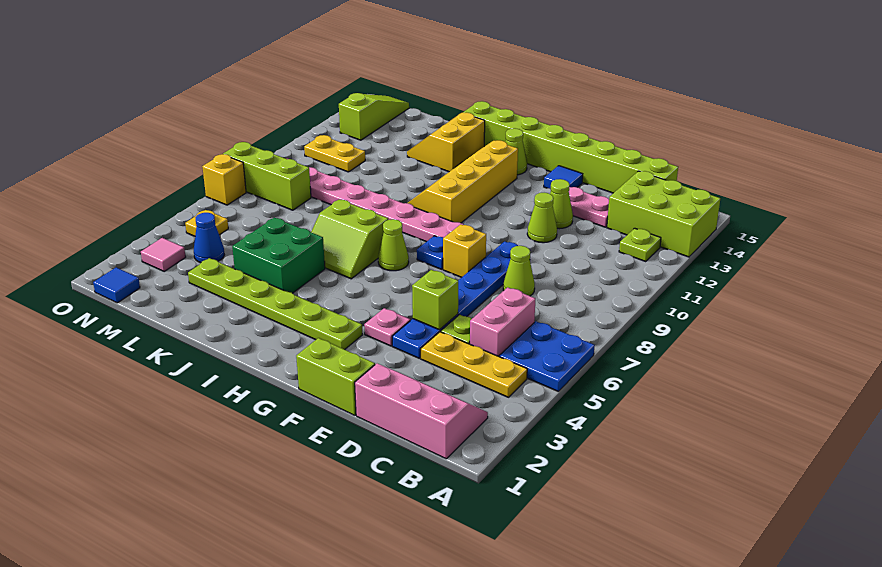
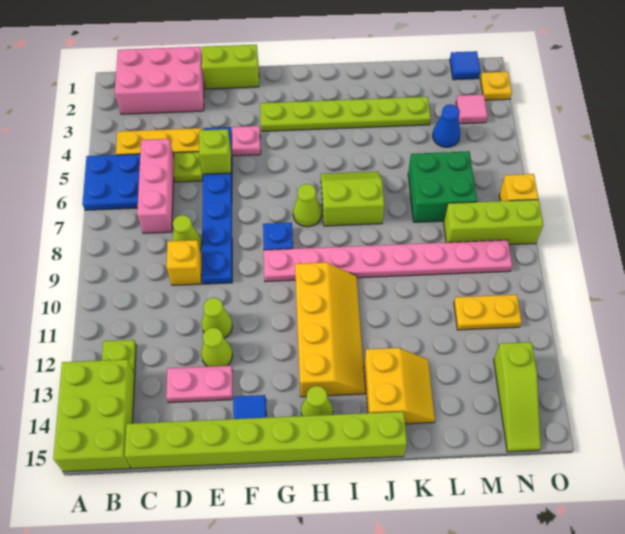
lime brick A13:C14 level 1 -> lime brick A13:B15 level 1
pink slope B1:D2 level 1 top 1 -> pink brick B1:D2 level 1
pink brick C5:C6 level 1 -> pink brick C5:C7 level 1
yellow brick F8 level 1 -> yellow brick D9 level 1
green brick J4:K5 level 1 -> green brick L6:M7 level 1
yellow plate N5 level 1 -> yellow plate O2 level 1

